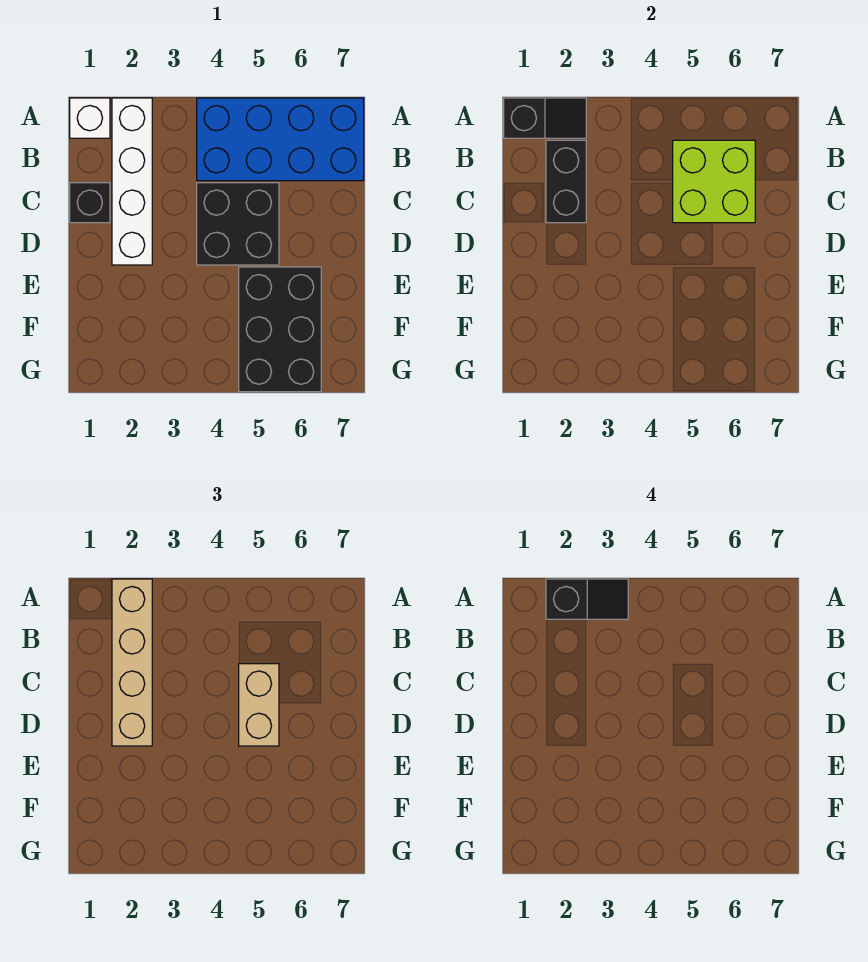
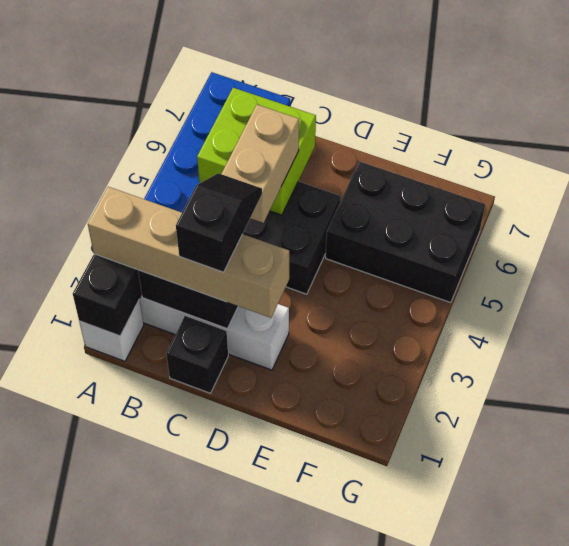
black slope A2:A3 level 4 top 2 -> black slope C2:C3 level 4 top 2
tan brick C5:D5 level 3 -> tan brick C4:C5 level 3

